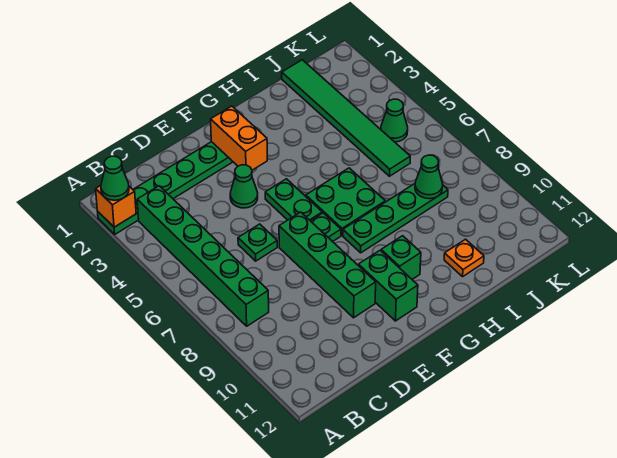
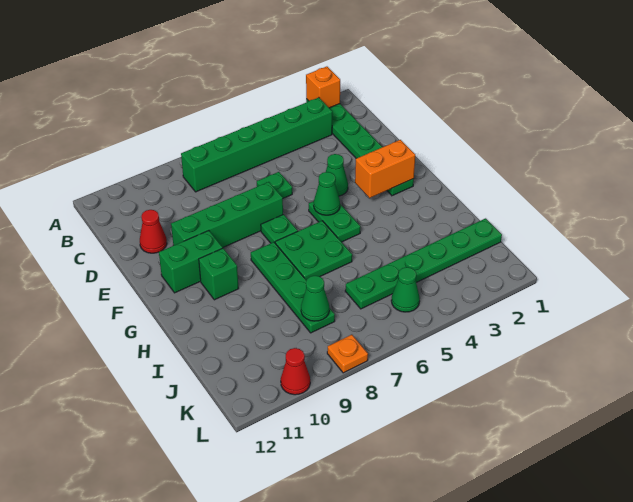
green cone A2 level 3 -> green cone F5 level 2
none -> red cone D11 level 1
green plate F5:F6 level 1 -> green plate F5:G5 level 1
orange plate I11 level 1 -> orange plate L8 level 1
green tile J1:J6 level 1 -> green plate J1:J6 level 1
none -> red cone L10 level 1

